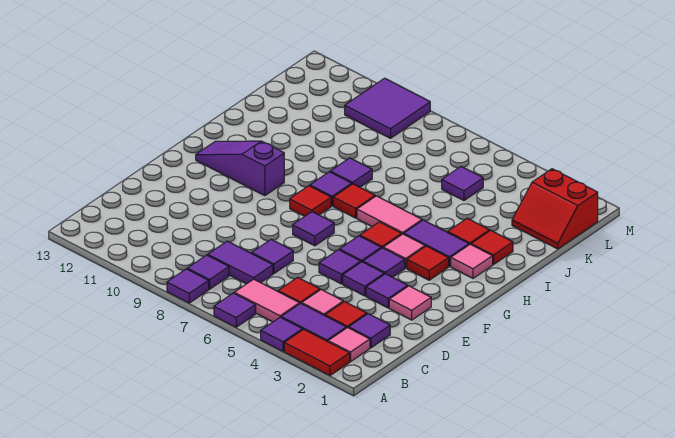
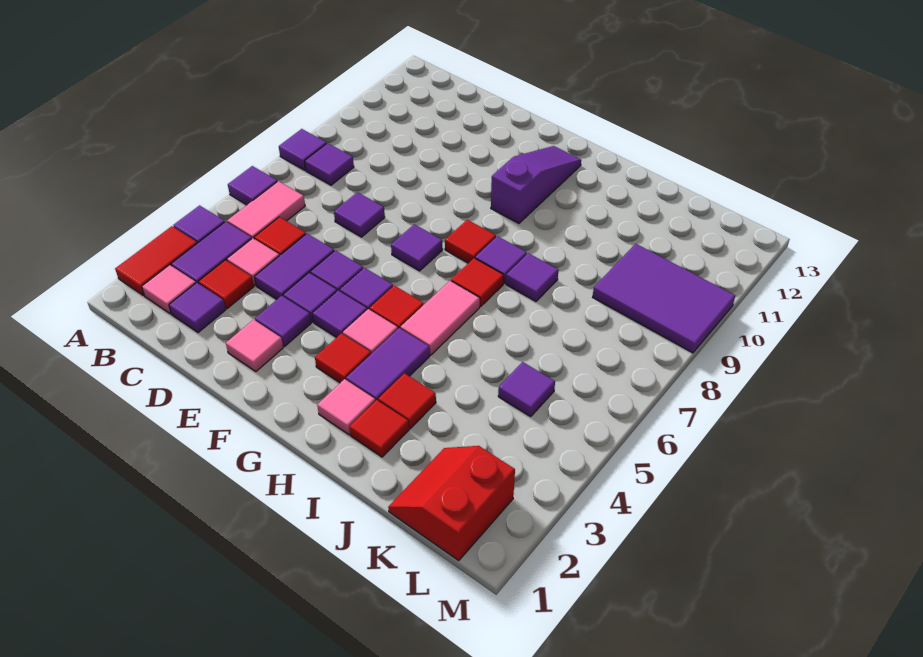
purple tile C7:C8 level 1 -> purple tile D4:D5 level 1
purple tile L9:M10 level 1 -> purple tile K9:M10 level 1

